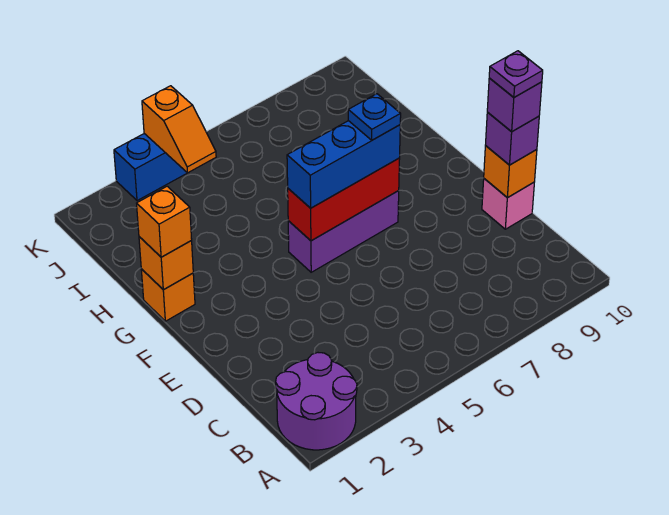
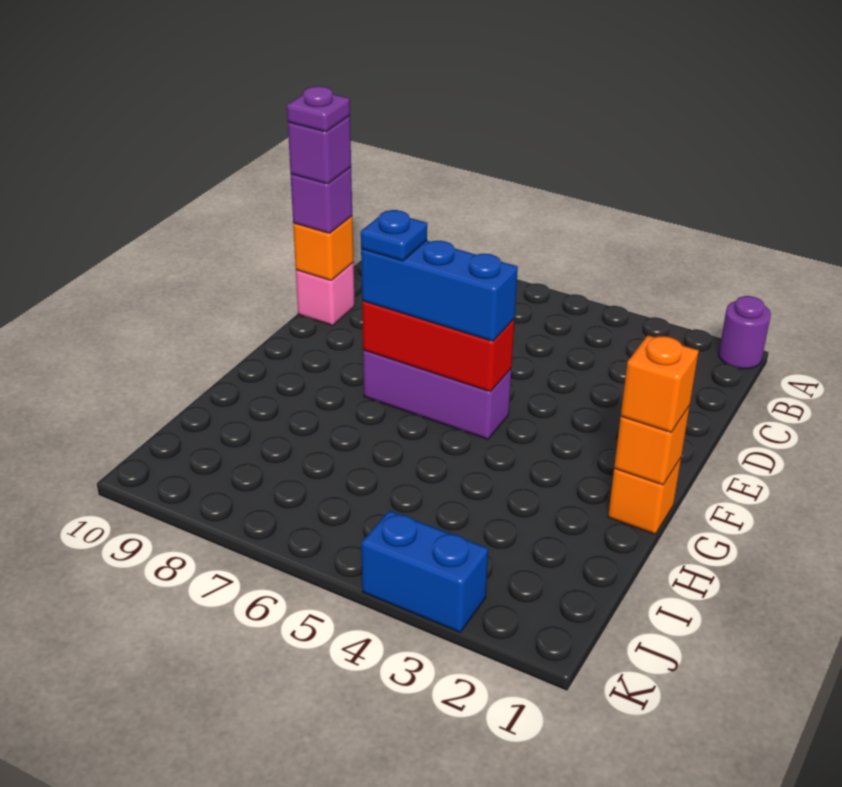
purple round brick A1:B2 level 1 -> purple round brick A1 level 1
orange slope J4:K4 level 2 top K -> none

